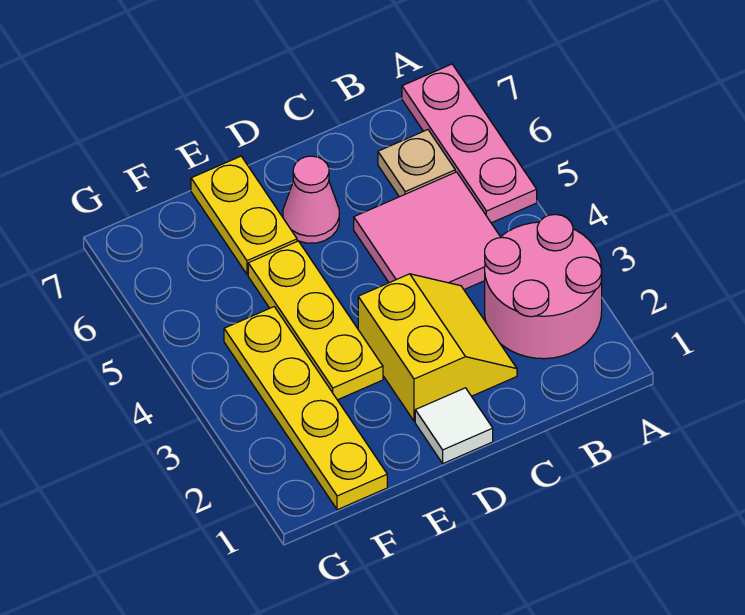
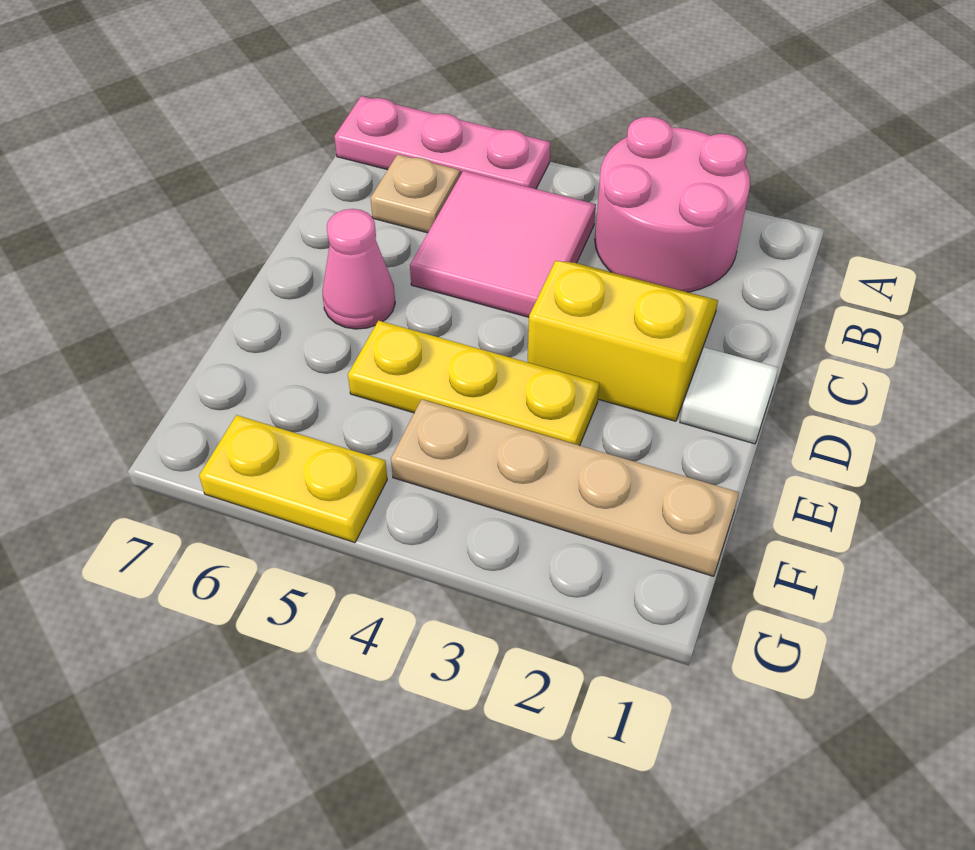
yellow plate E6:E7 level 1 -> yellow plate G5:G6 level 1
yellow plate F1:F4 level 1 -> tan plate F1:F4 level 1

